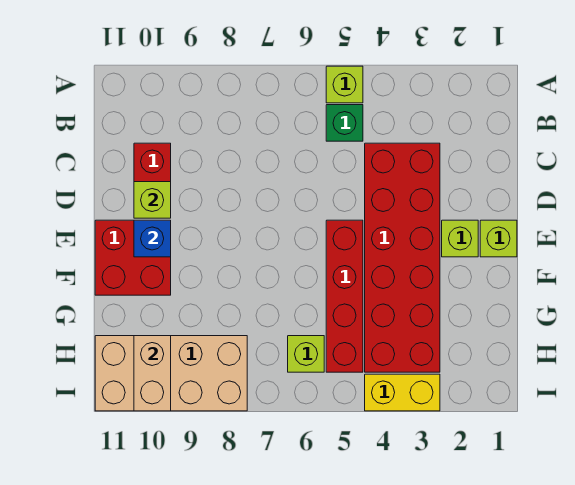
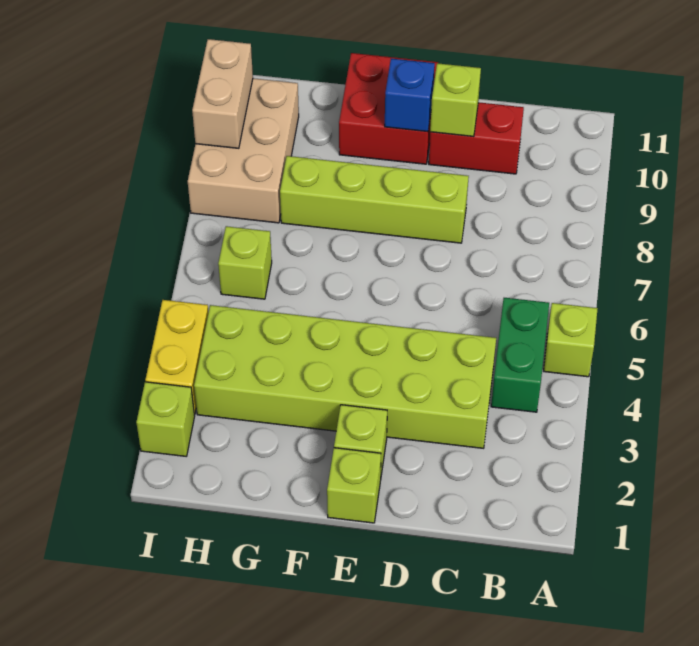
green brick B5 level 1 -> green brick B4:B5 level 1
red brick C3:H4 level 1 -> lime brick C3:H4 level 1
none -> lime brick D8:G8 level 1
red brick E5:H5 level 1 -> none
tan brick H8:I11 level 1 -> tan brick H8:I10 level 1
tan brick H10:I10 level 2 -> tan brick I9:I10 level 2
none -> lime brick I2 level 1

